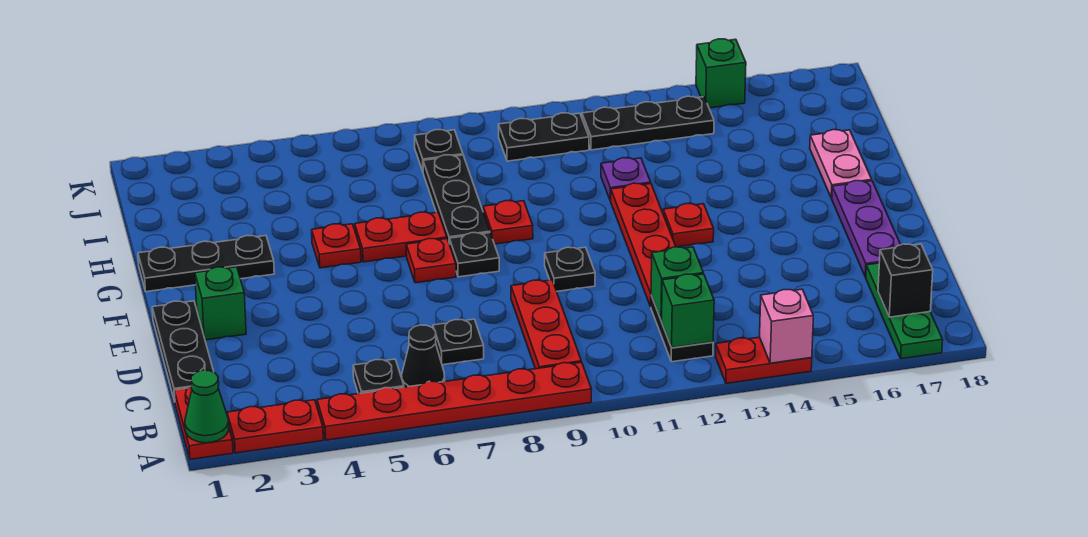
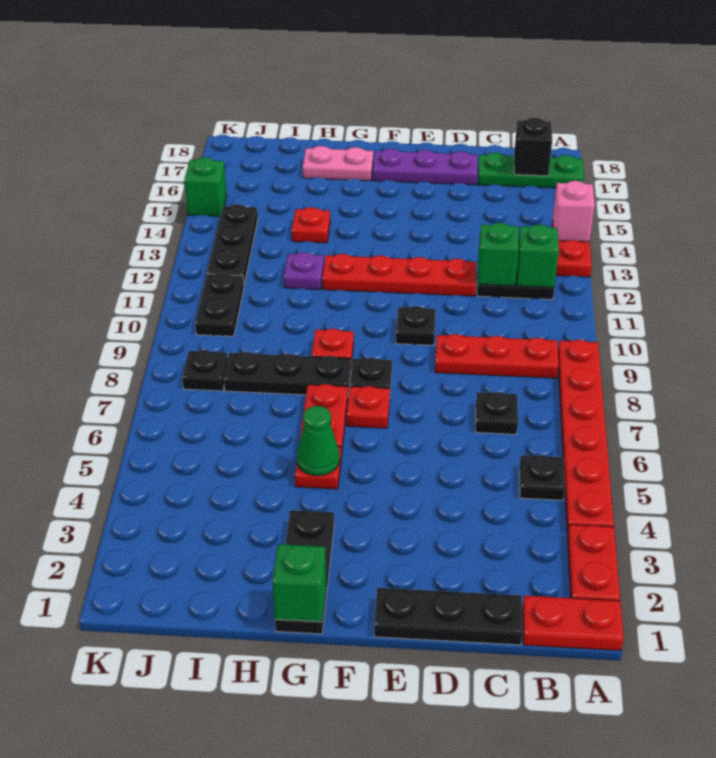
green cone A1 level 2 -> green cone G5 level 2
black cone B6 level 1 -> none
green brick E2 level 1 -> green brick G1 level 2
red plate F13 level 1 -> red plate H14 level 1

